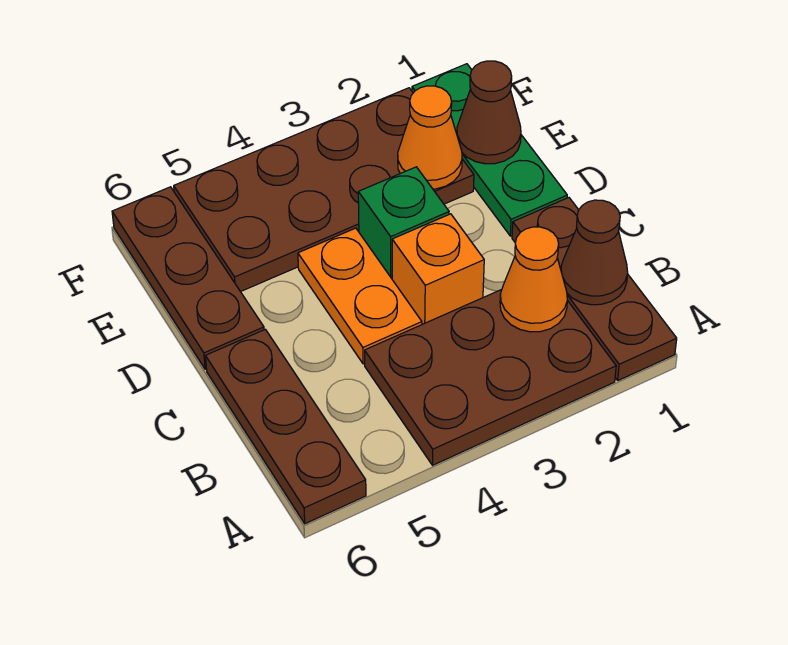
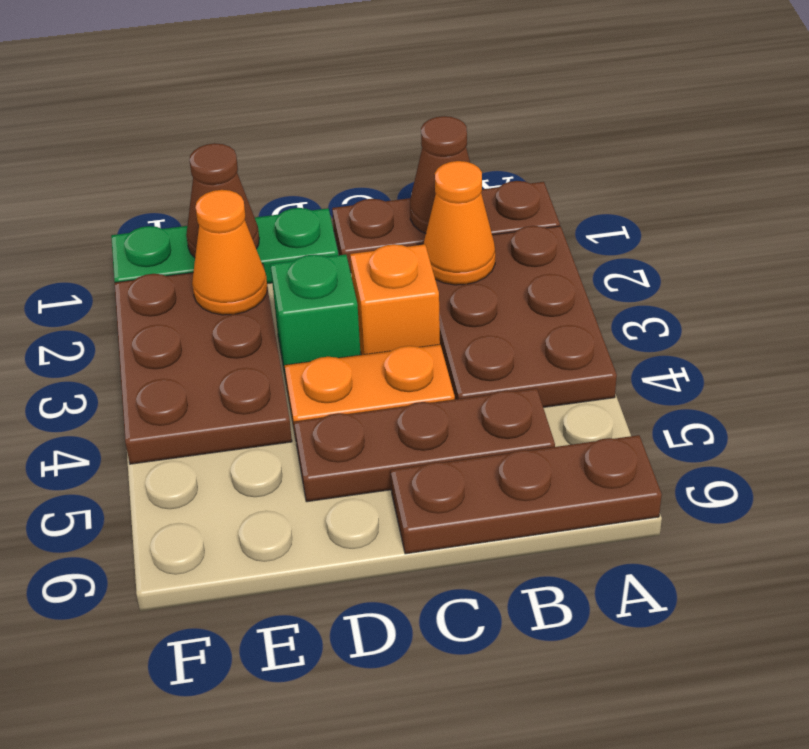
brown plate D6:F6 level 1 -> brown plate B5:D5 level 1
brown plate E2:F5 level 1 -> brown plate E2:F4 level 1

